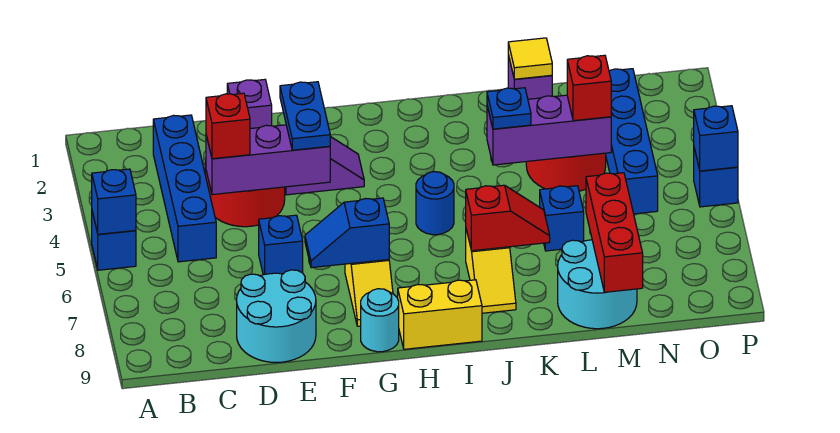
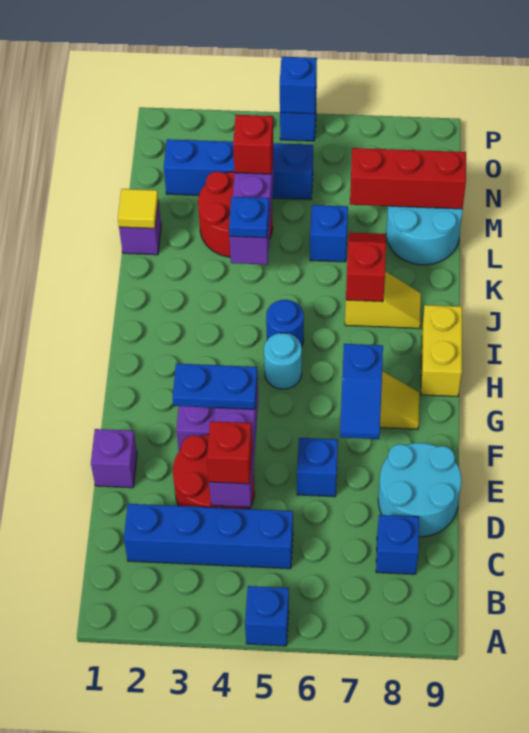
blue brick A5 level 2 -> blue brick C8 level 1
cyan round brick G9 level 1 -> cyan round brick H5 level 1

